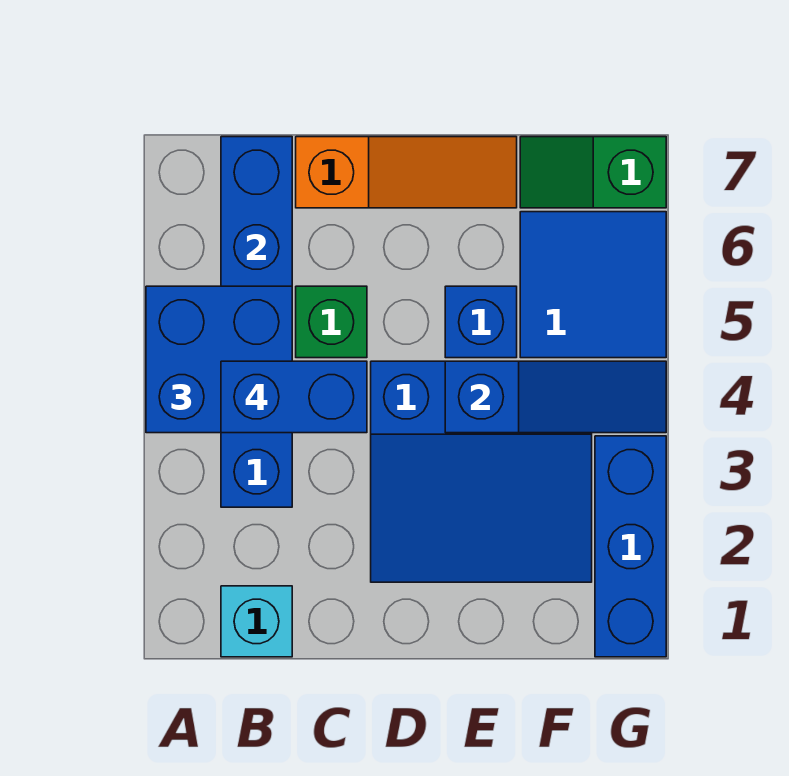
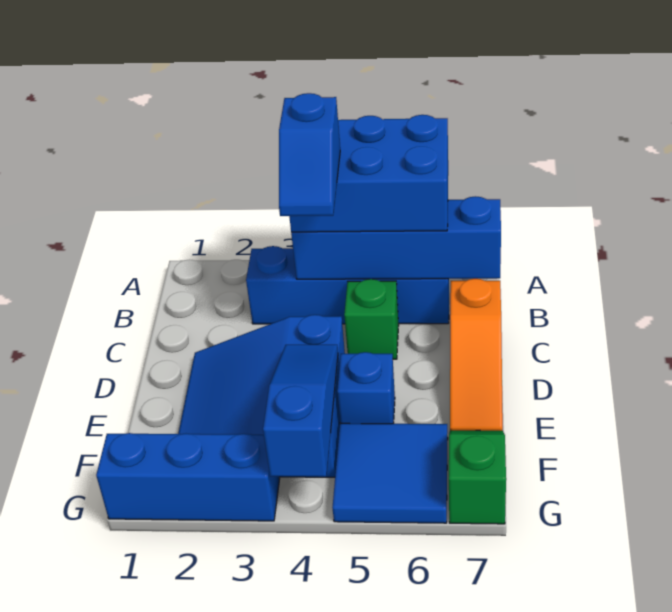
blue brick A4:B5 level 3 -> blue brick A4:B6 level 3
cyan brick B1 level 1 -> none
blue brick B4:C4 level 4 -> blue slope B4:C4 level 4 top B
blue slope E4:G4 level 2 top E -> blue slope E4:G4 level 2 top G

